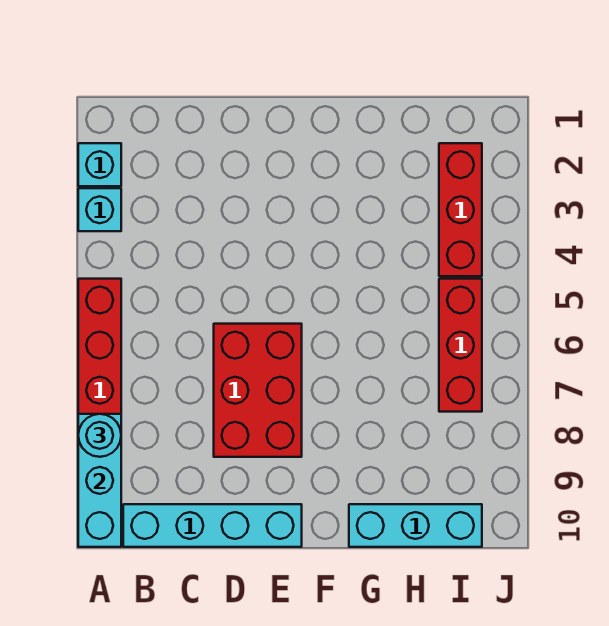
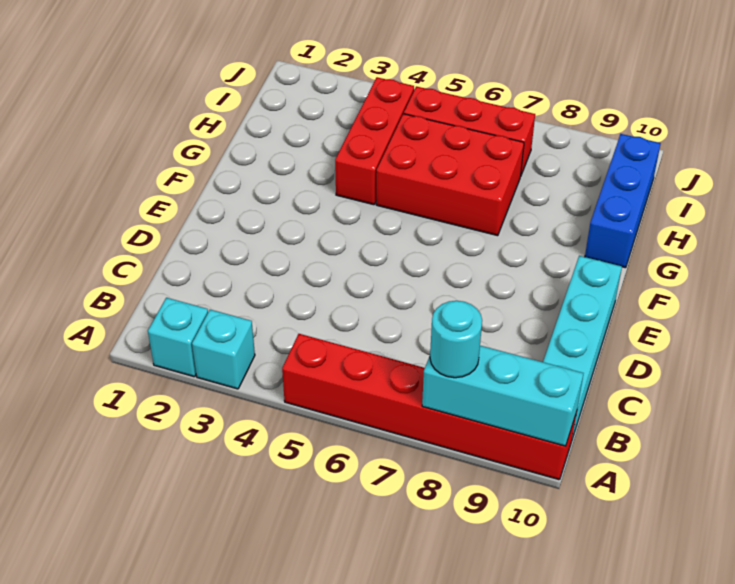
red brick D6:E8 level 1 -> red brick G5:H7 level 1
cyan brick G10:I10 level 1 -> blue brick G10:I10 level 1
red brick I2:I4 level 1 -> red brick G4:I4 level 1

